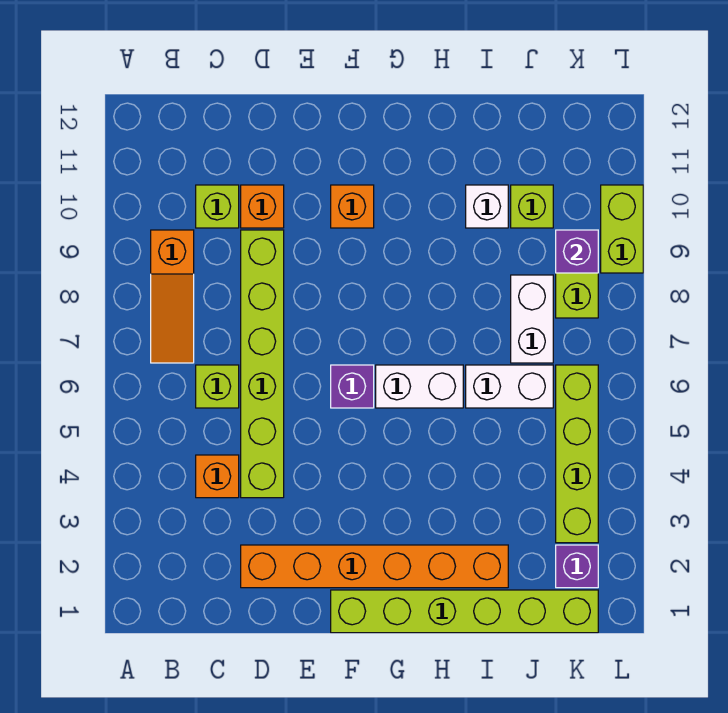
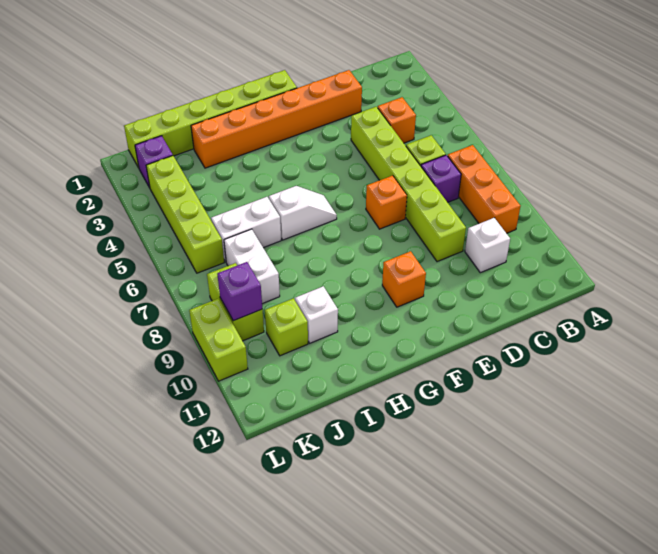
orange slope B7:B9 level 1 top 9 -> orange brick B7:B9 level 1
lime brick C10 level 1 -> white brick C10 level 1
orange brick D10 level 1 -> orange brick E7 level 1
purple brick F6 level 1 -> purple brick C7 level 1
white brick G6:H6 level 1 -> white slope G6:H6 level 1 top H

